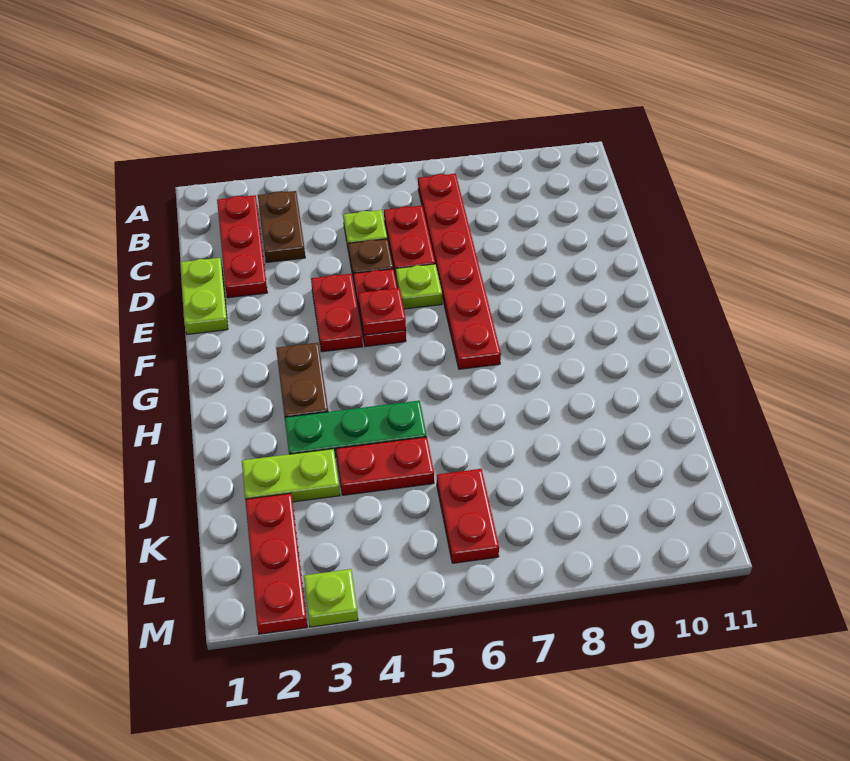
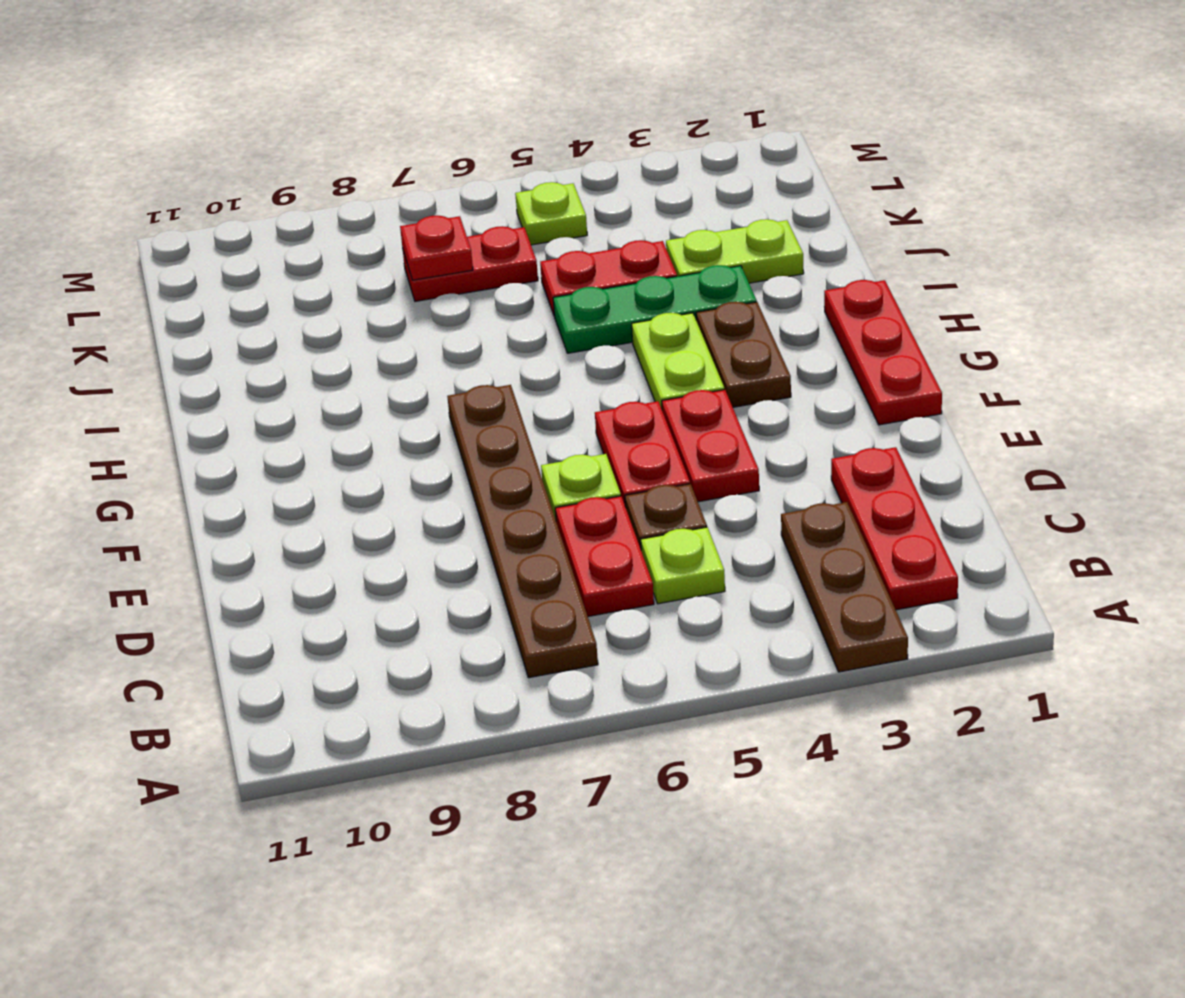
brown plate B3:C3 level 1 -> brown plate A3:C3 level 1
red plate B7:G7 level 1 -> brown plate B7:G7 level 1
lime plate D1:E1 level 1 -> lime plate G4:H4 level 1
red plate F5 level 2 -> red plate K7 level 2
red plate K2:M2 level 1 -> red plate F1:H1 level 1
red plate K6:L6 level 1 -> red plate K6:K7 level 1
lime plate M3 level 1 -> lime plate L5 level 1

